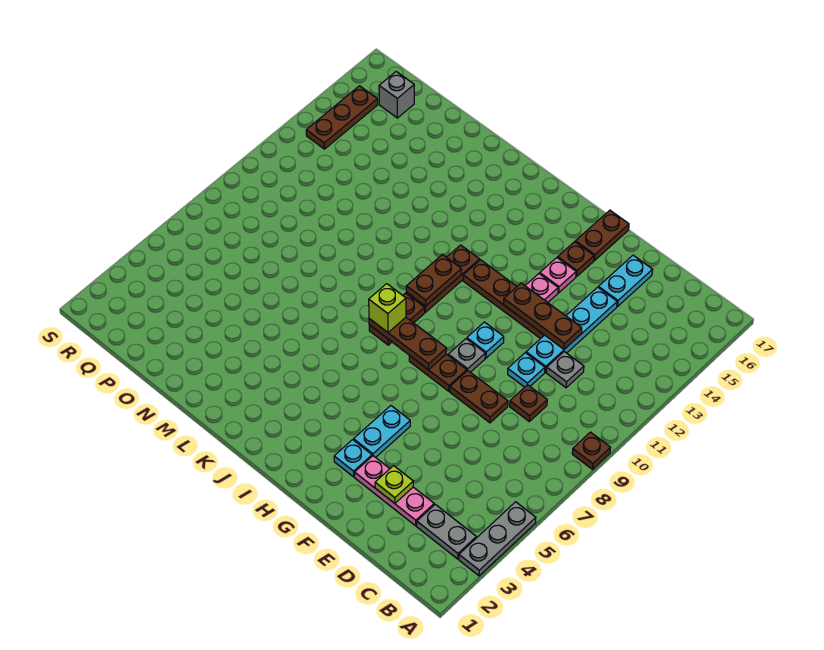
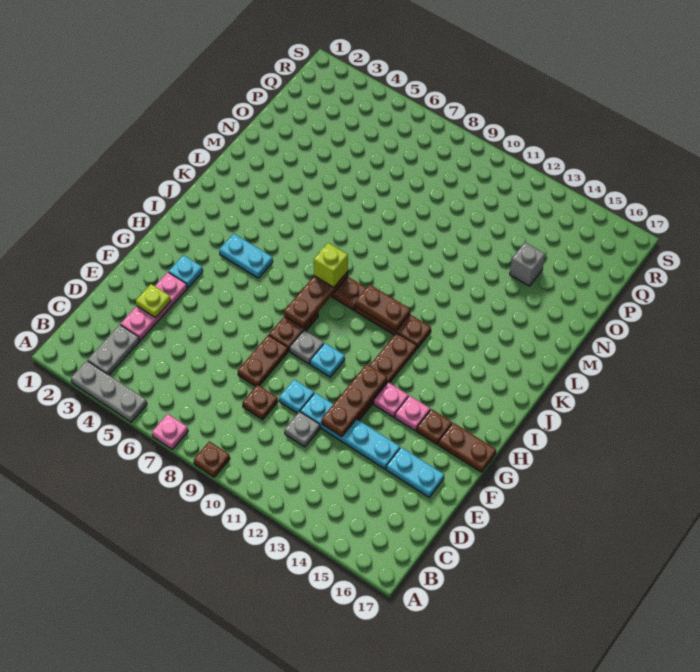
none -> pink plate A7 level 1
cyan plate G4:G5 level 1 -> cyan plate I4:I5 level 1
grey brick Q16 level 1 -> grey brick O14 level 1
brown plate R13:R15 level 1 -> none

